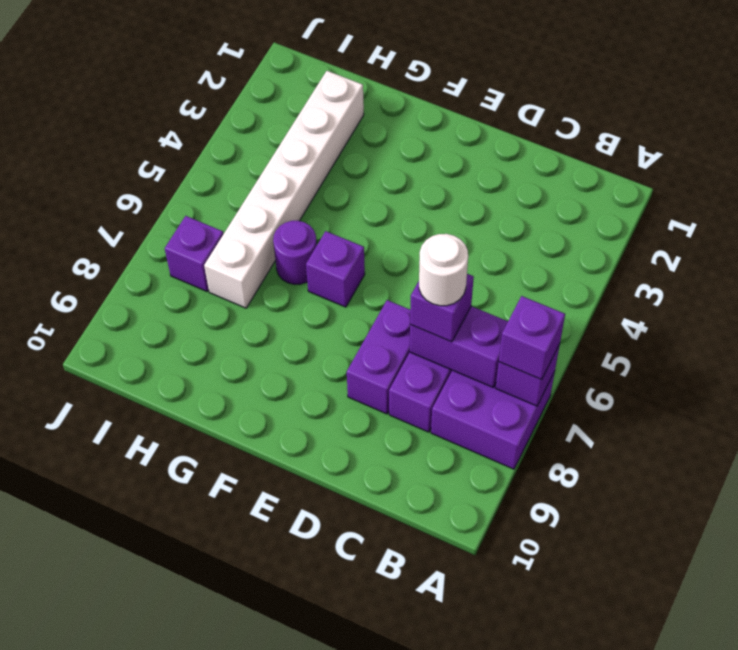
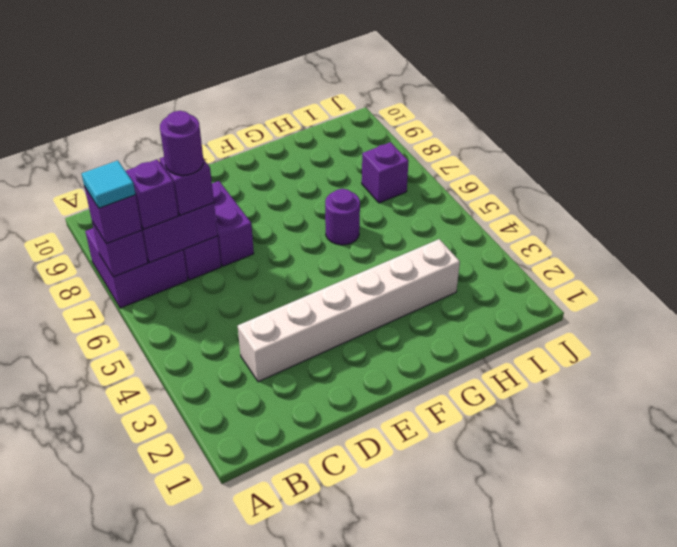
none -> cyan tile A7 level 4
white round brick C7 level 4 -> purple round brick C7 level 4
purple brick F6 level 1 -> purple brick B7 level 3
white brick H2:H7 level 1 -> white brick C3:H3 level 1

